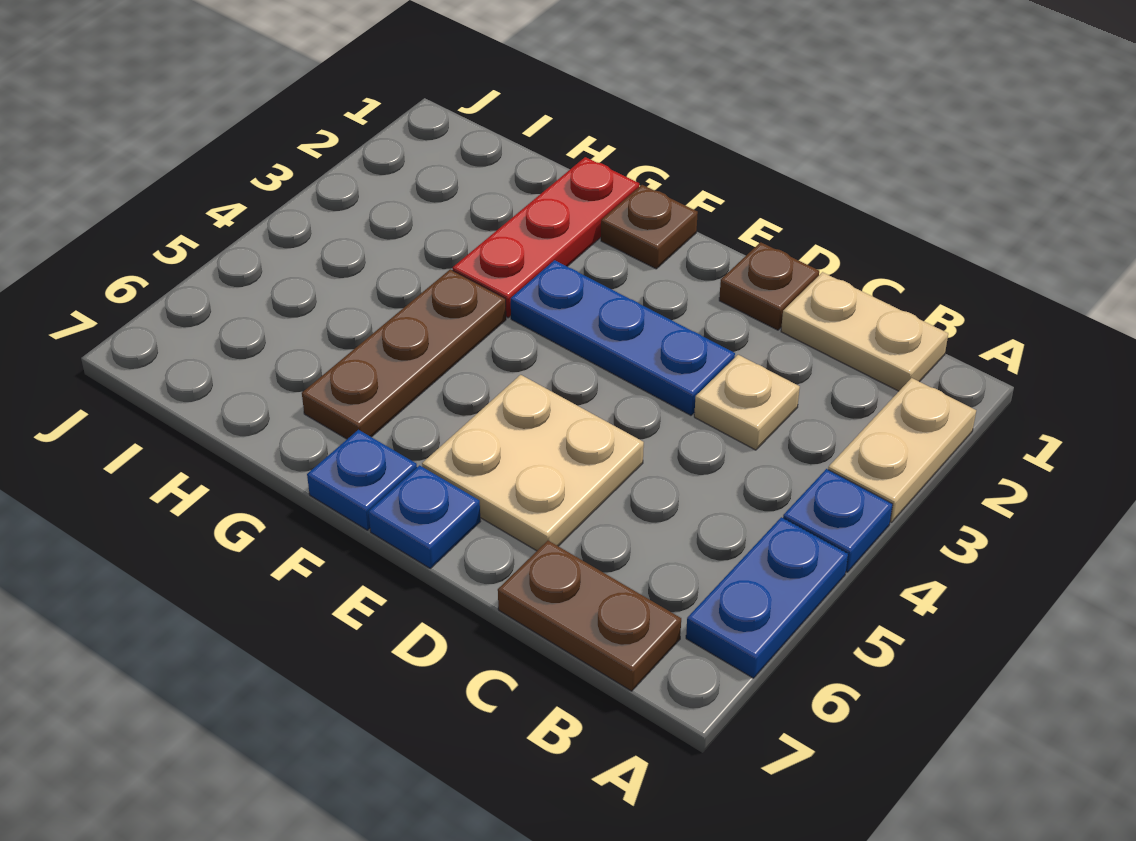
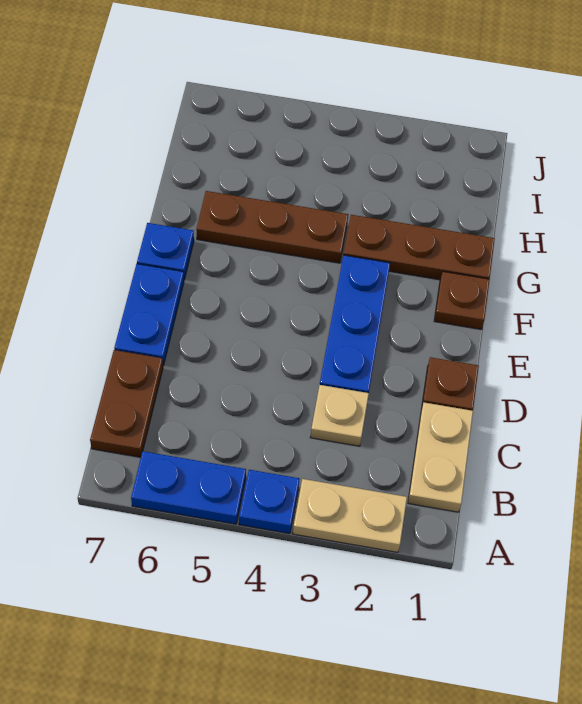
tan plate D5:E6 level 1 -> none
blue plate E7 level 1 -> blue plate D7:E7 level 1
red plate G1:G3 level 1 -> brown plate G1:G3 level 1

